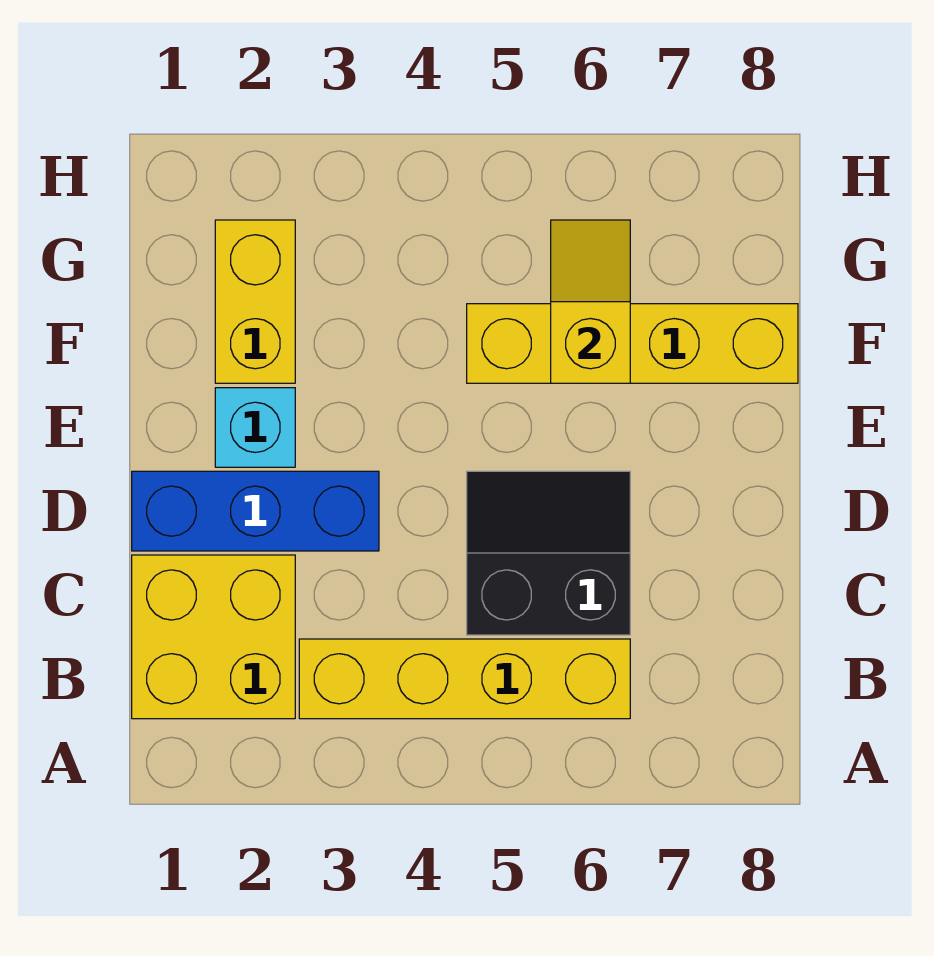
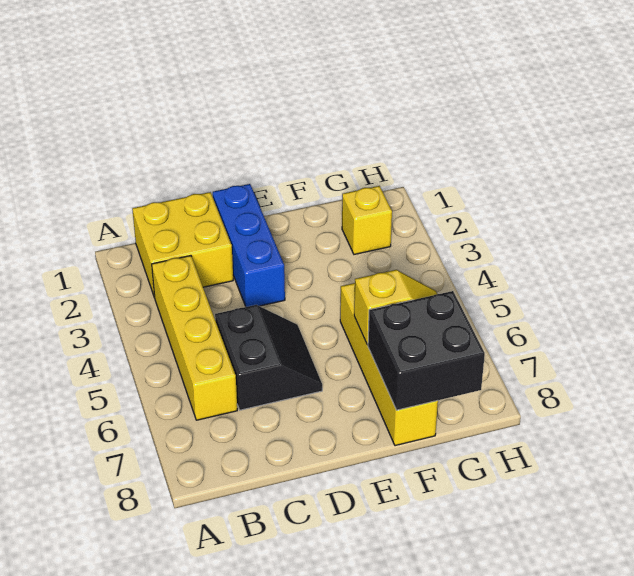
cyan brick E2 level 1 -> none
yellow brick F2:G2 level 1 -> yellow brick G2 level 1
none -> black brick F7:G8 level 2

